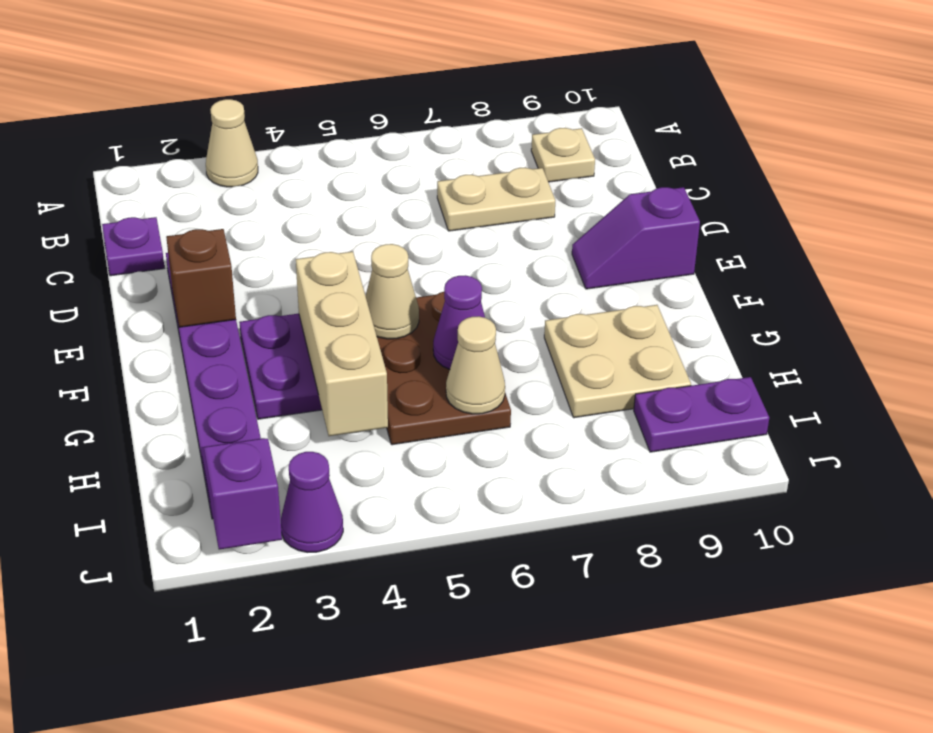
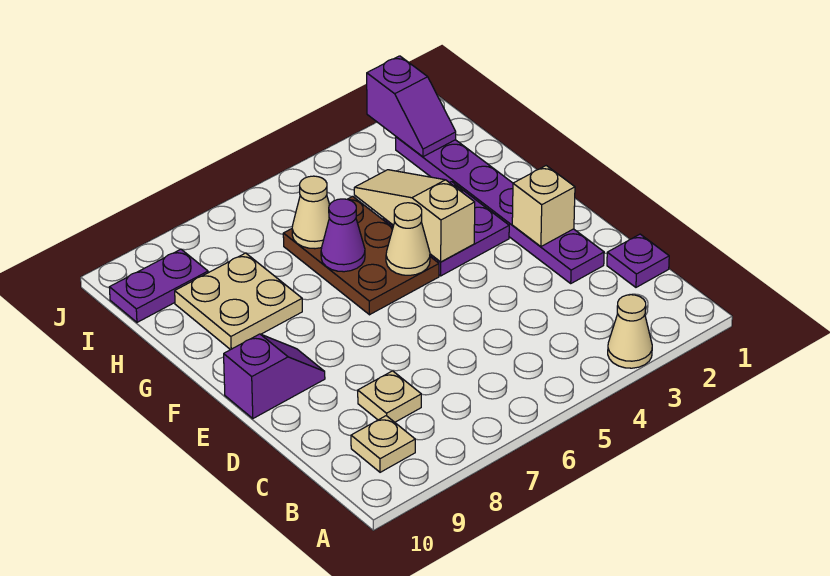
tan plate C7:C8 level 1 -> tan plate C8 level 1
brown brick E2 level 2 -> tan brick E2 level 2
tan brick F4:H4 level 2 -> tan slope F4:H4 level 2 top F
purple cone J3 level 1 -> none

